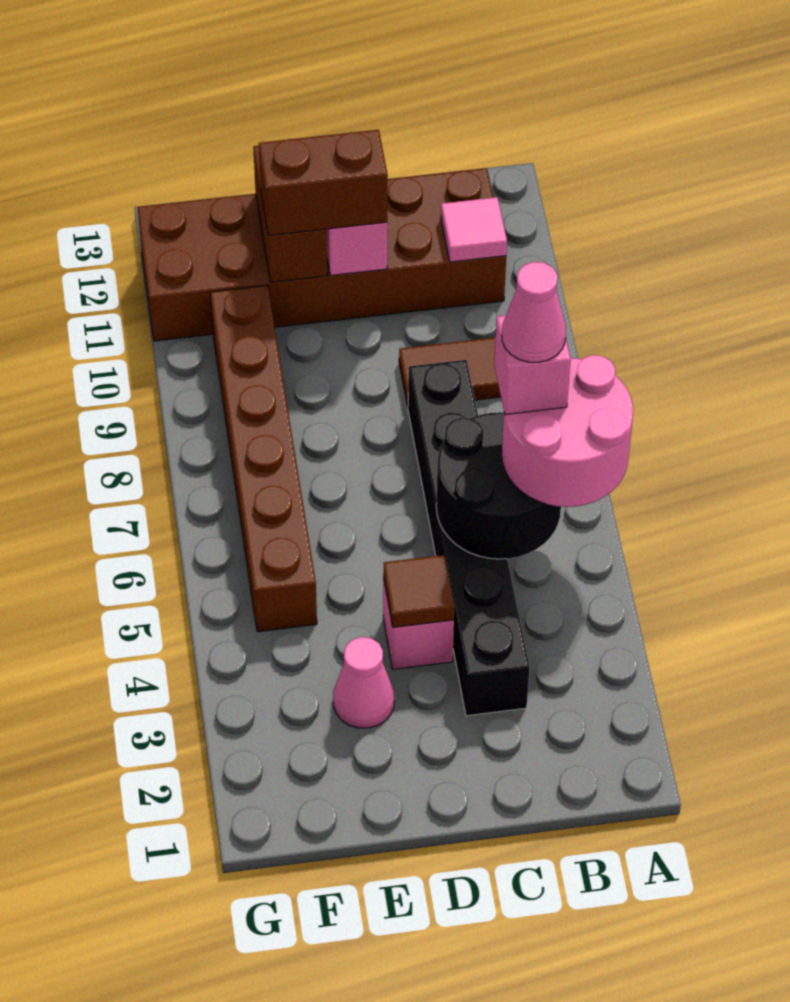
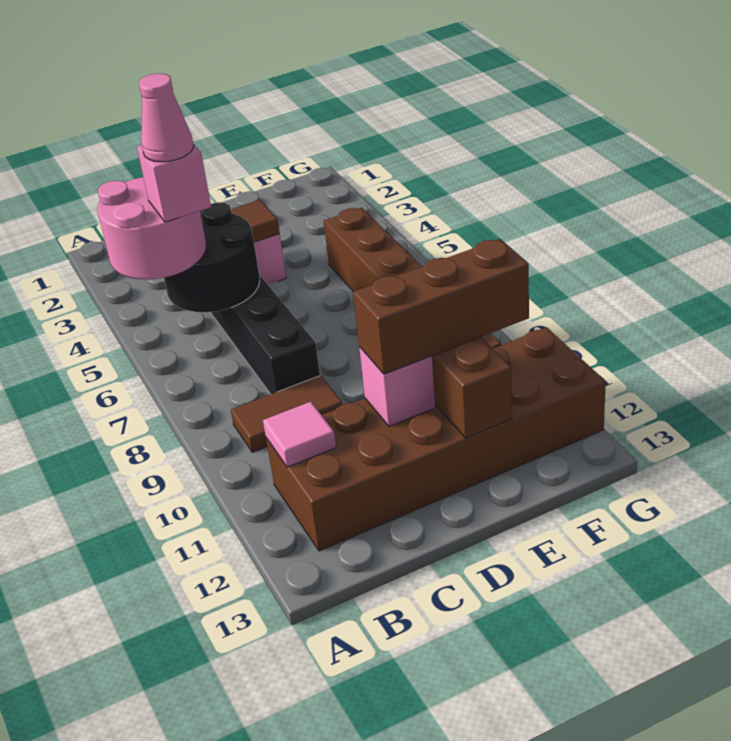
brown brick D11:E11 level 3 -> brown brick D11:F11 level 3
pink cone E3 level 1 -> none

